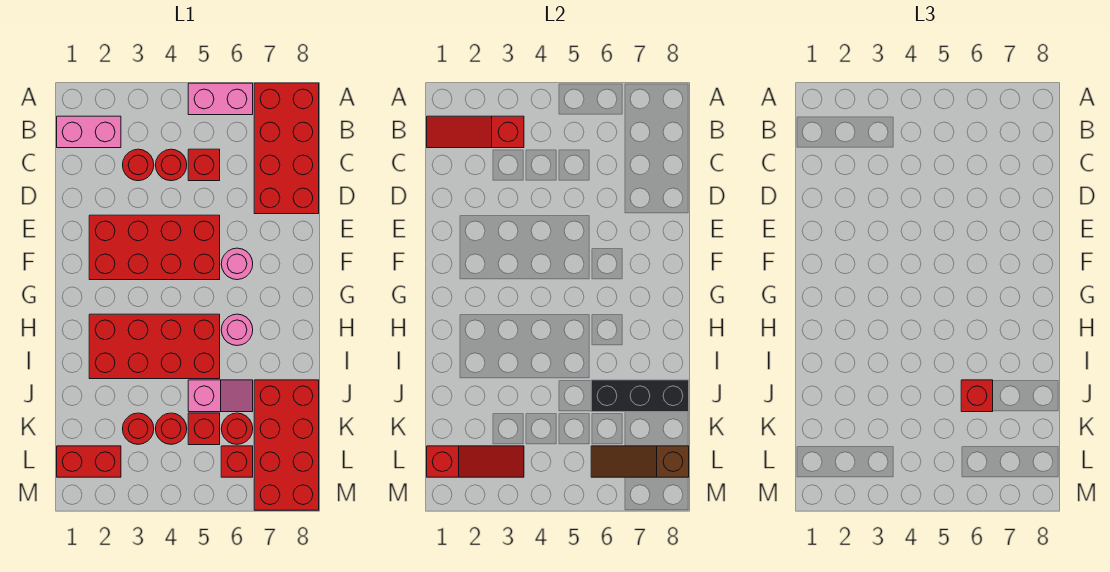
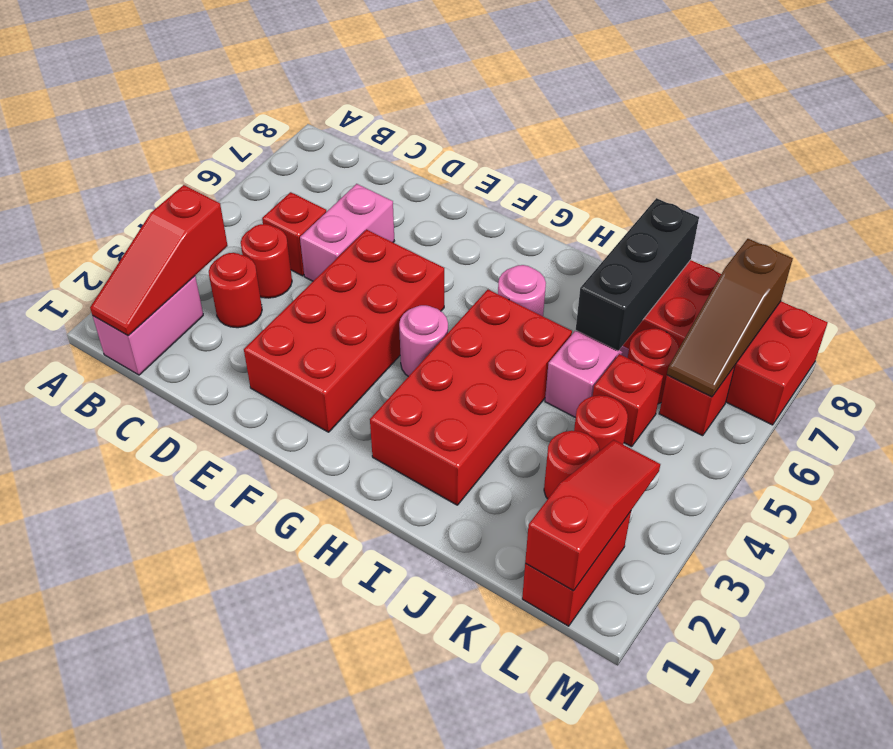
pink brick A5:A6 level 1 -> pink brick D5:D6 level 1
red brick A7:D8 level 1 -> none
pink round brick F6 level 1 -> pink round brick G4 level 1
red brick J6 level 3 -> none

